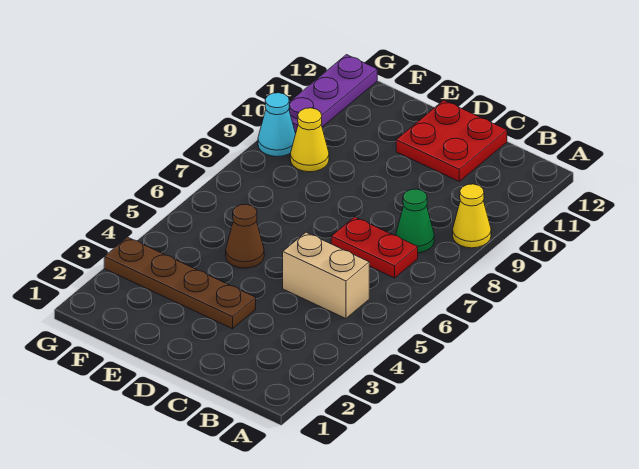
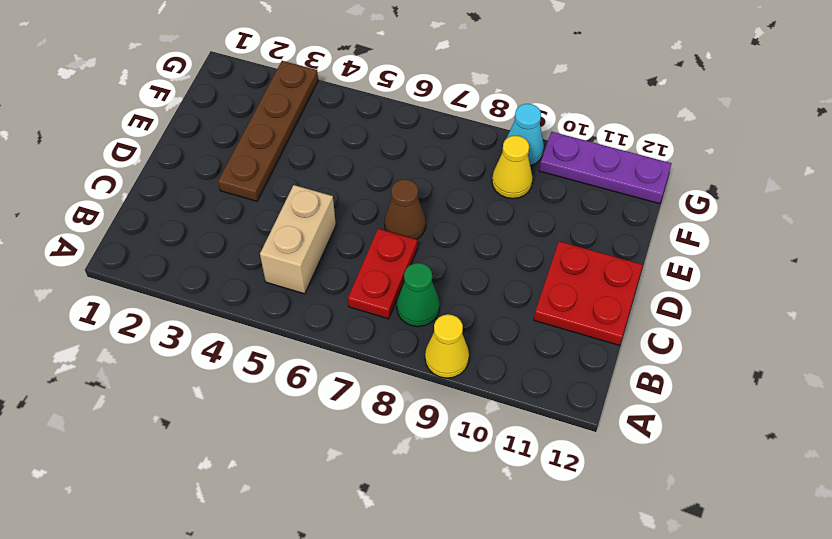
brown cone E5 level 1 -> brown cone D7 level 1

